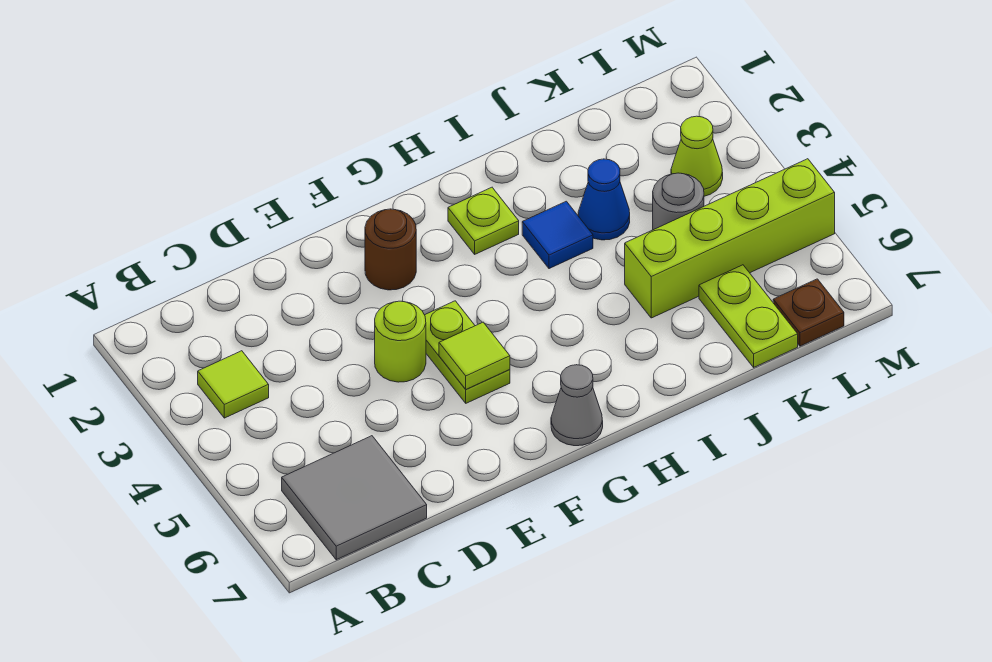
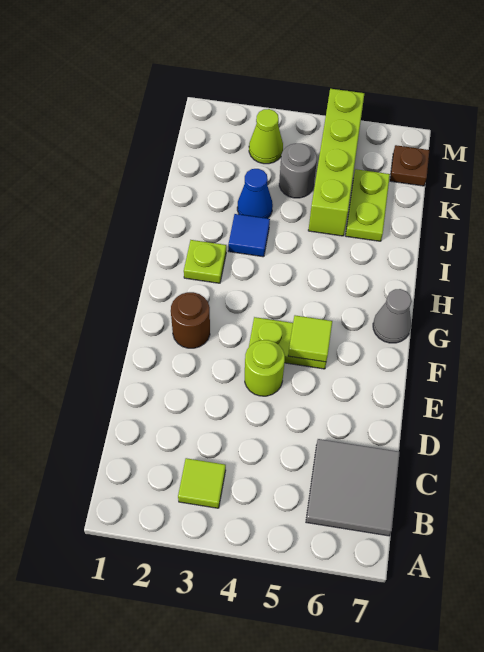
lime plate K6:K7 level 1 -> lime plate J6:K6 level 1

